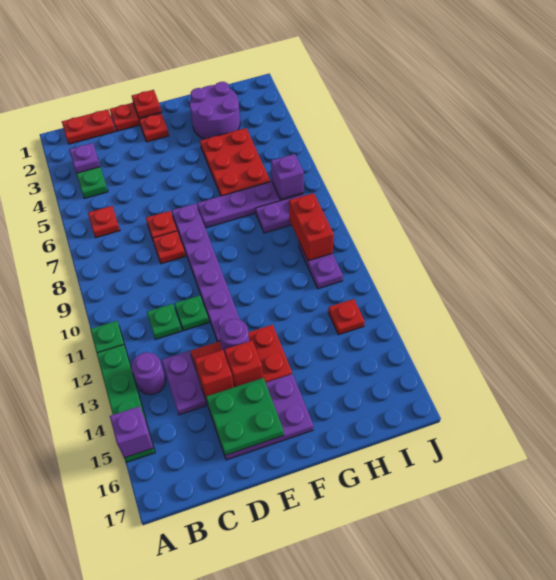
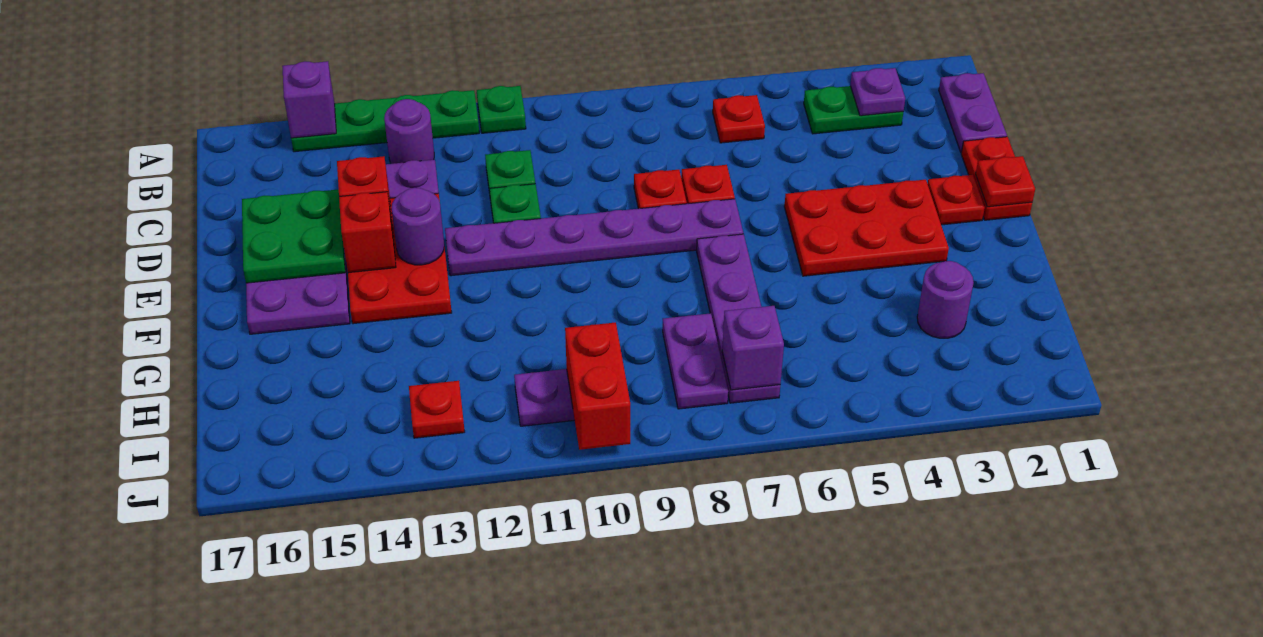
red plate B1:C1 level 1 -> purple plate B1:C1 level 1
purple round brick G2:H3 level 1 -> purple round brick H3 level 1
red plate G4:H6 level 1 -> red plate E3:F5 level 1
red brick I9:I10 level 2 -> red brick I10:J10 level 2

